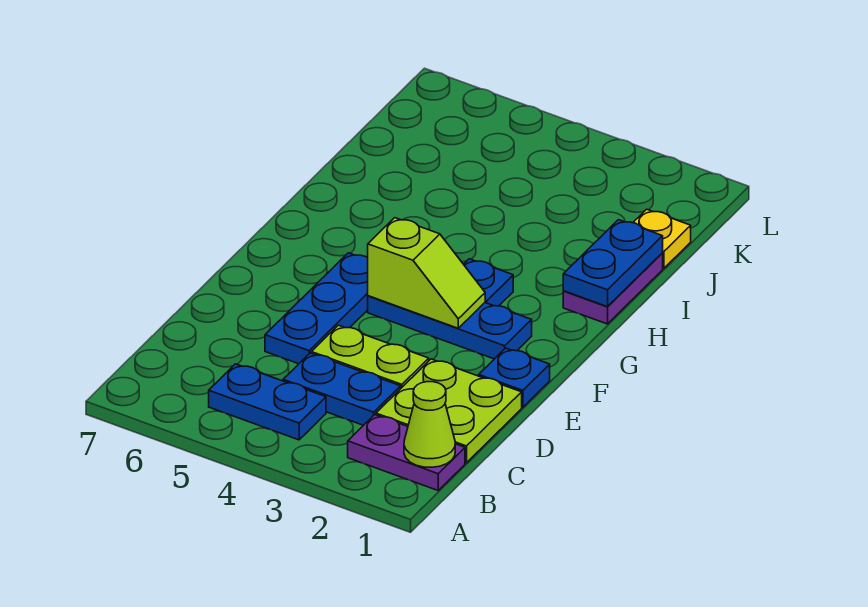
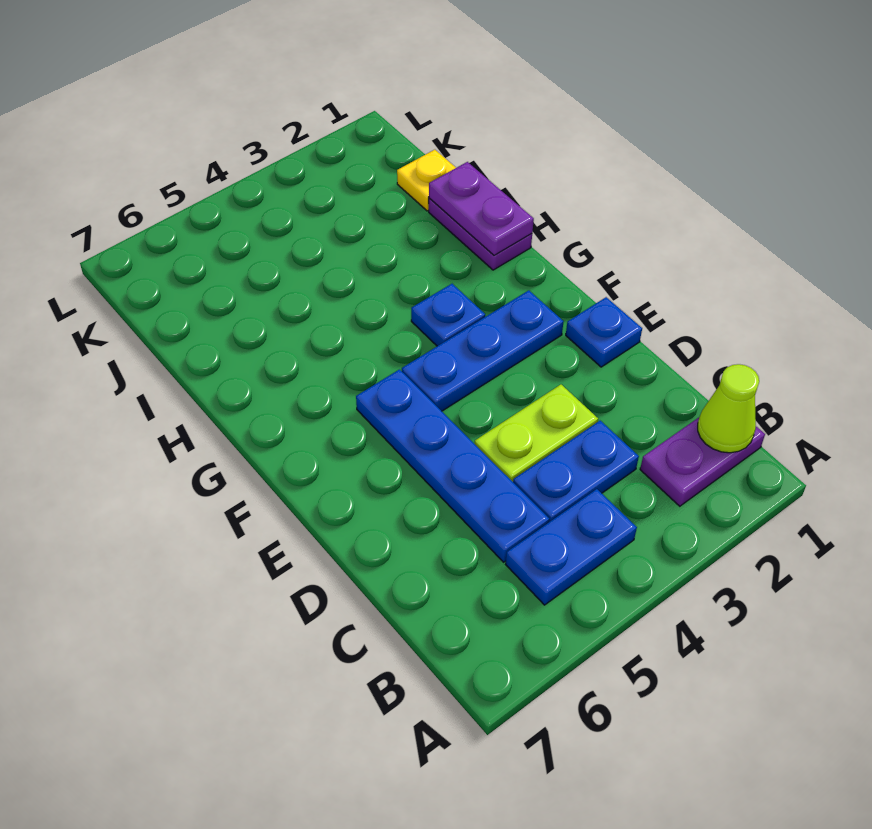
lime plate C1:D2 level 1 -> none
blue plate D5:F5 level 1 -> blue plate C5:F5 level 1
lime slope F3:F4 level 2 top 4 -> none
blue plate H1:I1 level 2 -> purple plate H1:I1 level 2

